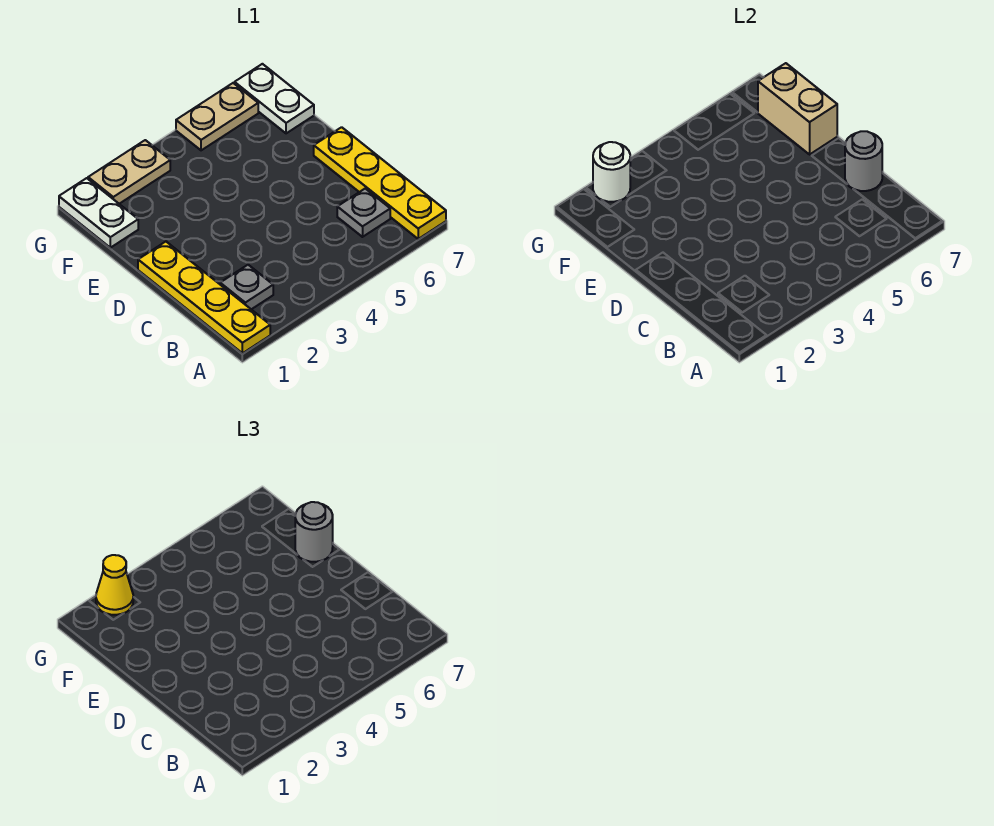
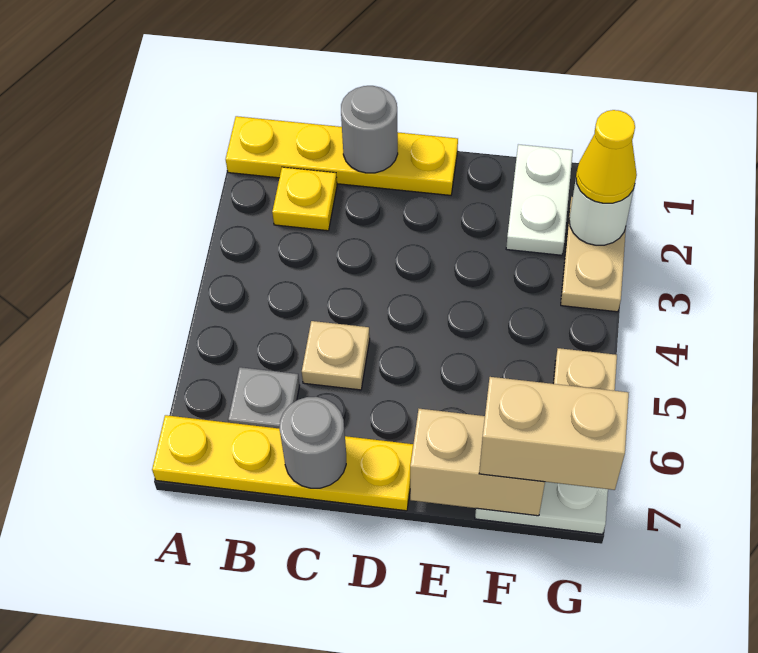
grey plate B2 level 1 -> yellow plate B2 level 1
none -> tan plate C5 level 1
grey round brick E7 level 3 -> grey round brick C1 level 2
white plate F1:G1 level 1 -> white plate F1:F2 level 1
none -> tan brick F7:G7 level 3

